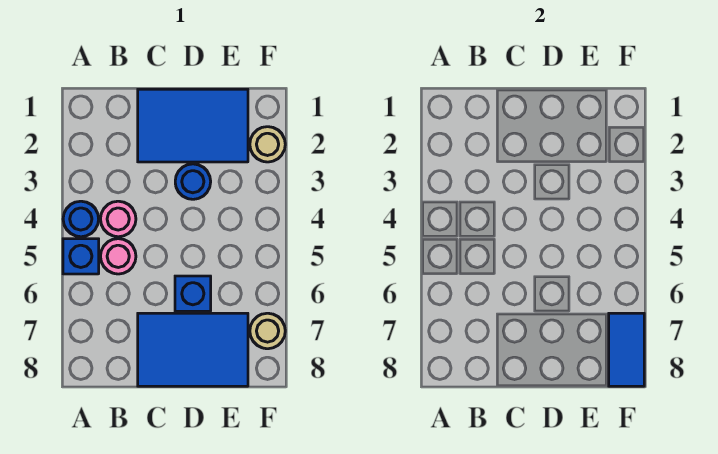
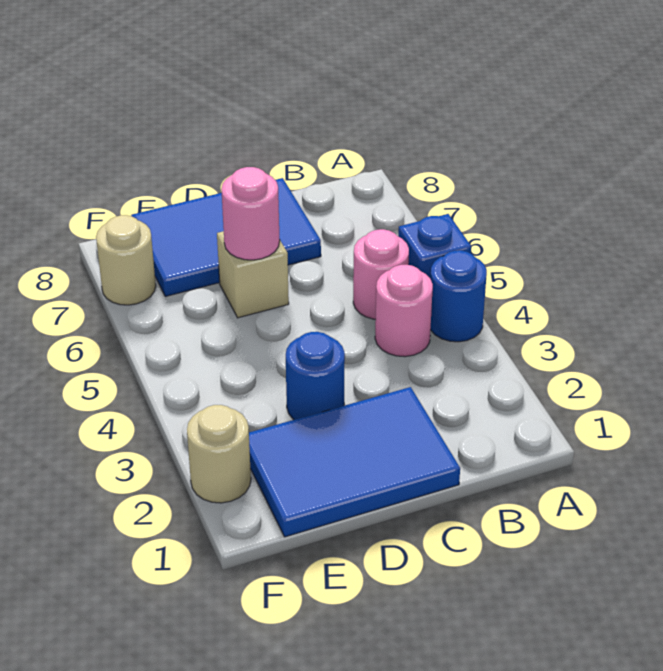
blue brick D6 level 1 -> tan brick D6 level 1
none -> pink round brick D6 level 2
blue tile F7:F8 level 2 -> none

